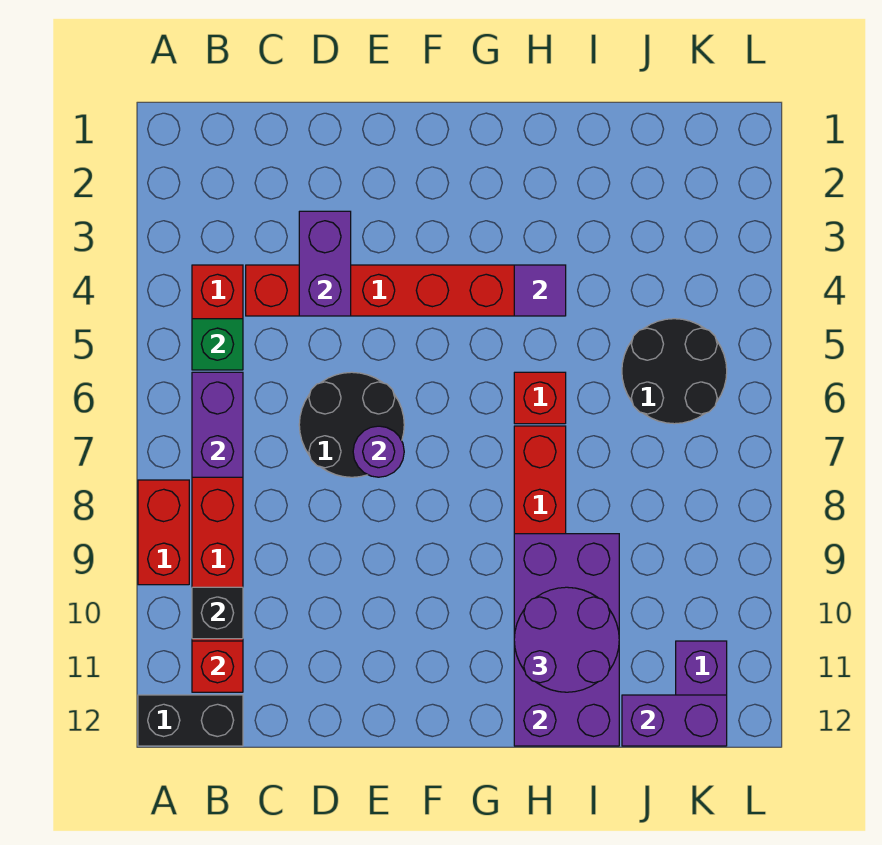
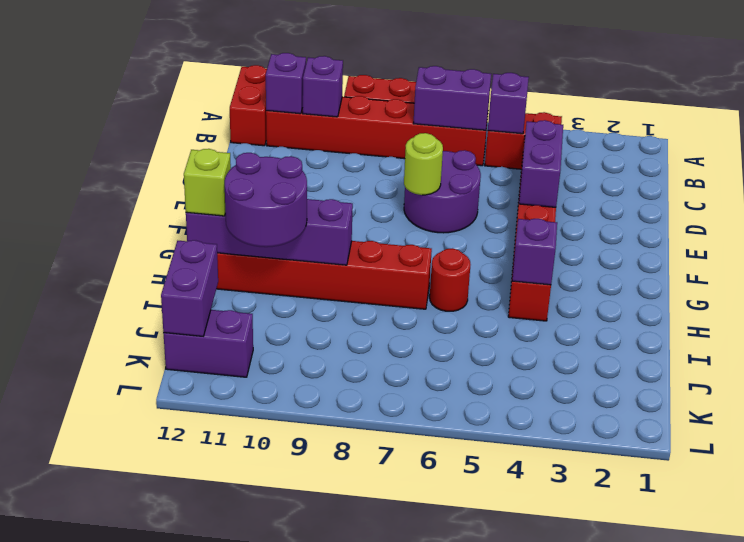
black brick A12:B12 level 1 -> red brick A12:B12 level 1
green brick B5 level 2 -> purple brick B5 level 2
black brick B10 level 2 -> purple brick B10 level 2
red brick B11 level 2 -> purple brick B11 level 2
purple brick D3:D4 level 2 -> purple brick D4:E4 level 2
black round brick D6:E7 level 1 -> purple round brick D6:E7 level 1
purple round brick E7 level 2 -> lime round brick E7 level 2
purple tile H4 level 2 -> purple brick H4 level 2
red brick H6 level 1 -> red round brick H6 level 1
purple brick H9:I12 level 2 -> purple brick H9:H12 level 2
none -> lime brick H12 level 3
black round brick J5:K6 level 1 -> none

